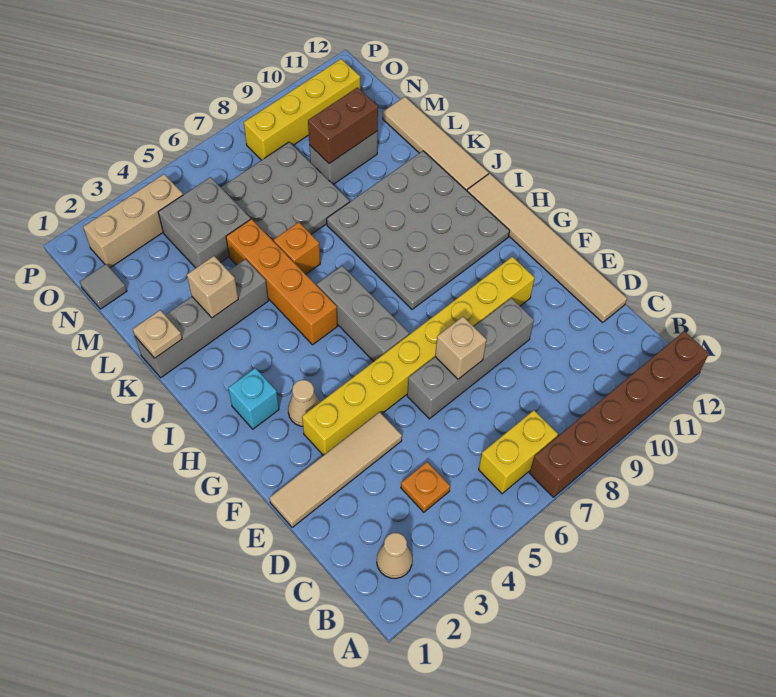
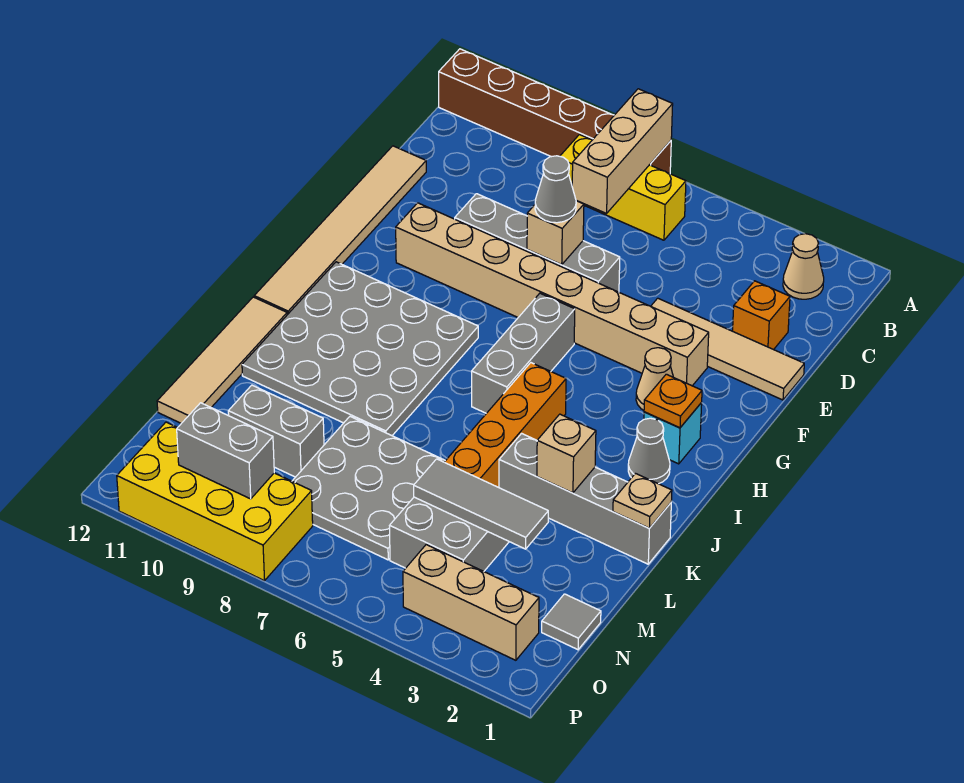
none -> tan brick A7:C7 level 2
yellow brick B6:B7 level 1 -> yellow brick B6:B8 level 1
orange plate C4 level 1 -> orange plate H2 level 2
none -> grey cone E7 level 3
yellow brick F3:F10 level 1 -> tan brick F3:F10 level 1
none -> grey cone I2 level 1
orange brick K6 level 1 -> orange brick D2 level 1
none -> grey tile M3:M5 level 2
brown brick M9:M10 level 2 -> none
yellow brick O8:O11 level 1 -> yellow brick O8:P11 level 1
none -> grey brick O9:O10 level 2

